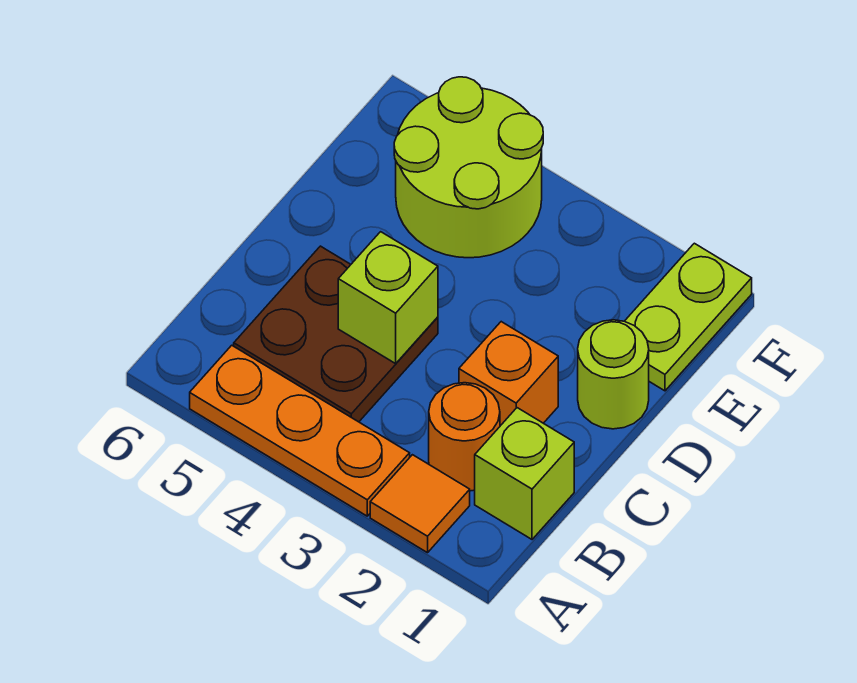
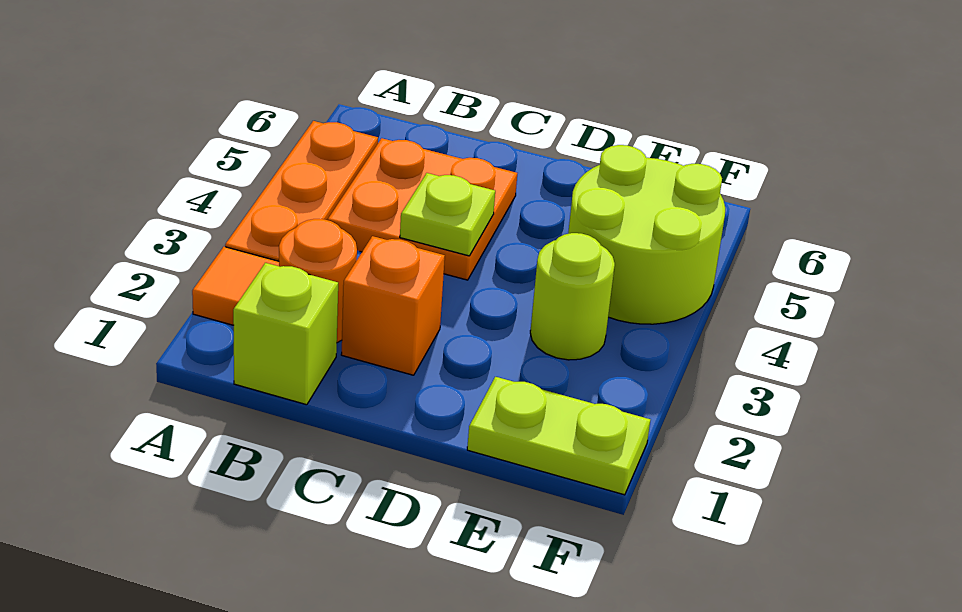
brown plate B4:C5 level 1 -> orange plate B4:C5 level 1
lime brick C4 level 2 -> lime plate C4 level 2
lime round brick D1 level 1 -> lime round brick E3 level 1

